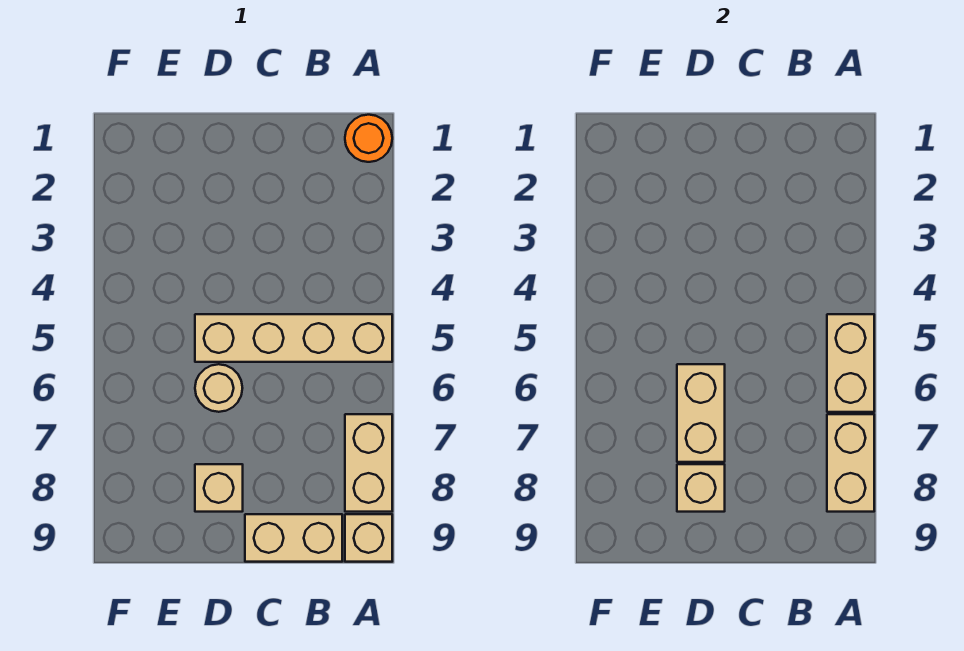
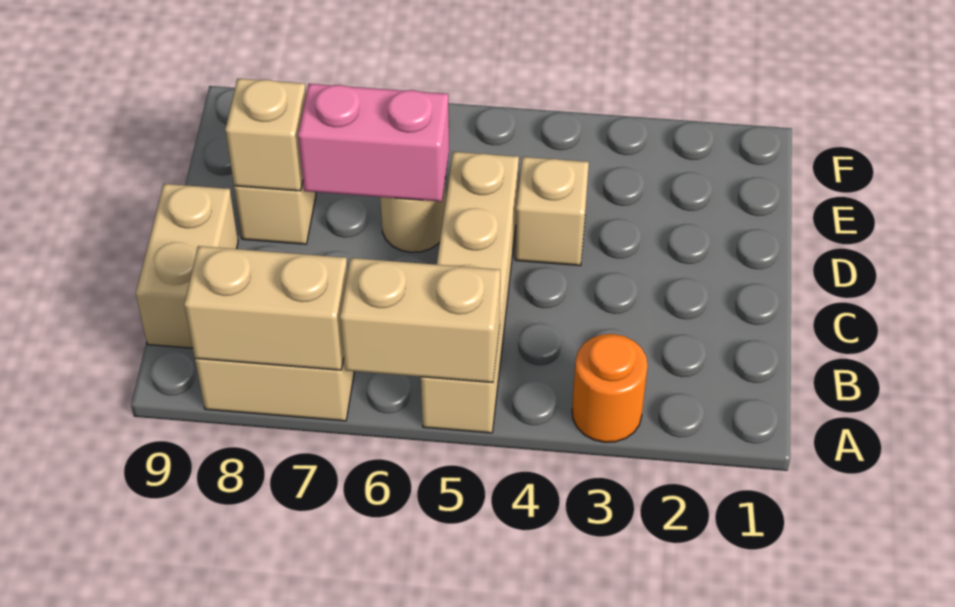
orange round brick A1 level 1 -> orange round brick A3 level 1
tan brick A9 level 1 -> tan brick D4 level 1
tan brick D6:D7 level 2 -> pink brick D6:D7 level 2

